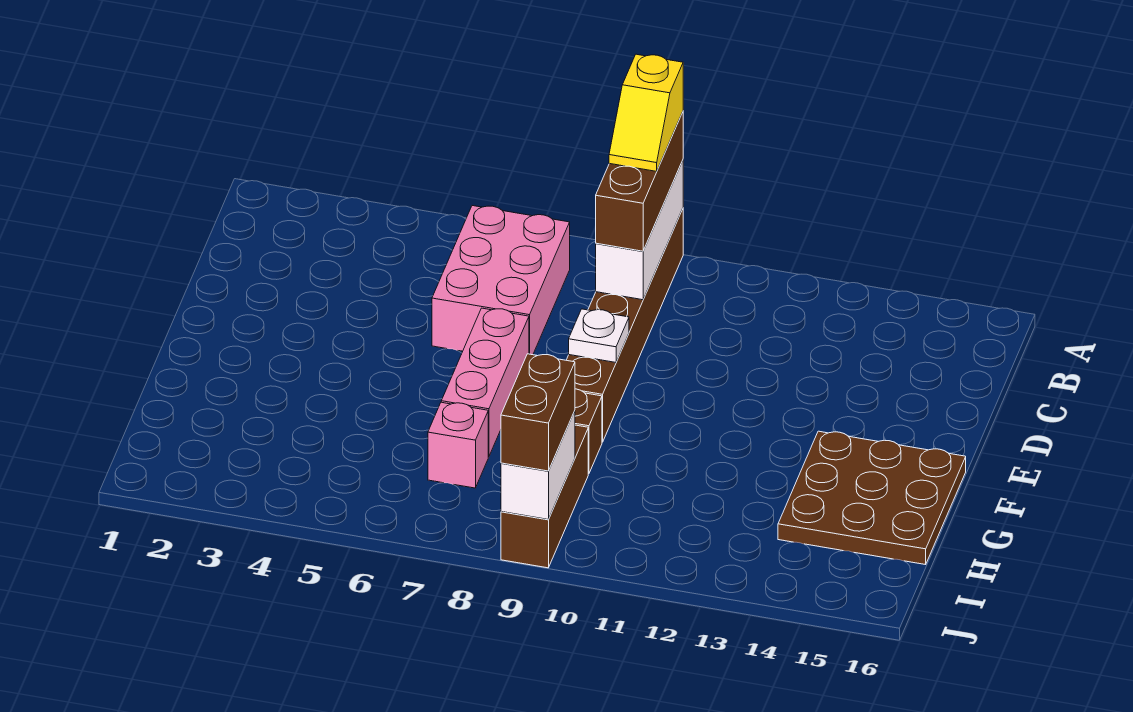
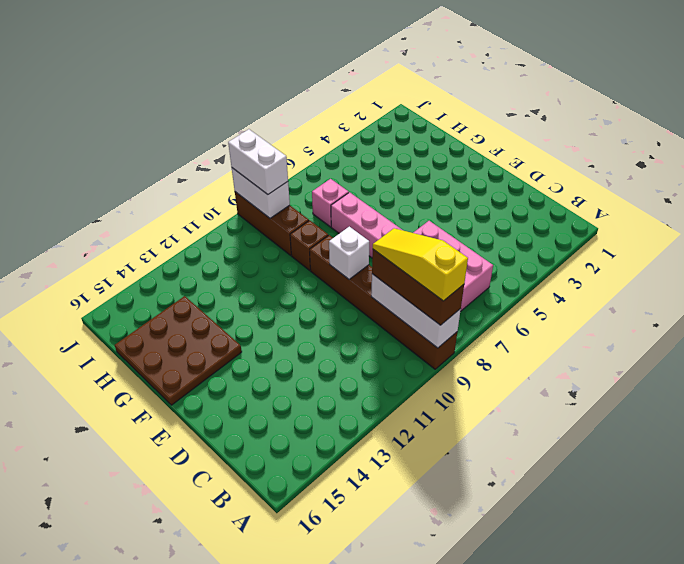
yellow slope A9:B9 level 4 top A -> yellow slope A9:C9 level 4 top A
white plate E9 level 2 -> white brick E9 level 2
brown brick I9:J9 level 3 -> white brick I9:J9 level 3

